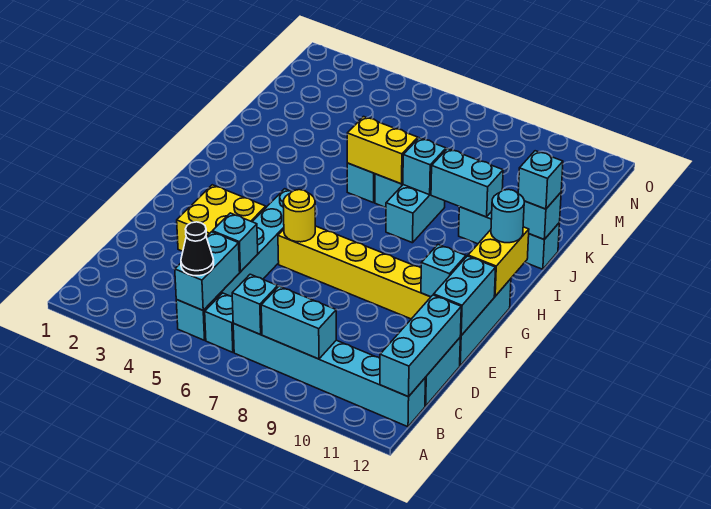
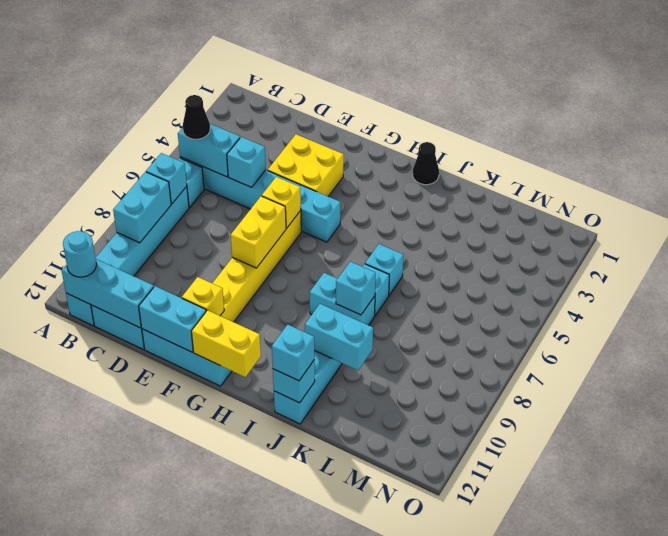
yellow round brick F6 level 2 -> yellow brick F6 level 2
cyan brick F11 level 2 -> yellow brick F11 level 2
cyan round brick H12 level 3 -> cyan round brick B12 level 3
none -> black cone I1 level 1
yellow brick J6:J7 level 2 -> yellow brick F7:F8 level 2
cyan brick J9:J10 level 2 -> cyan brick J10:K10 level 2

